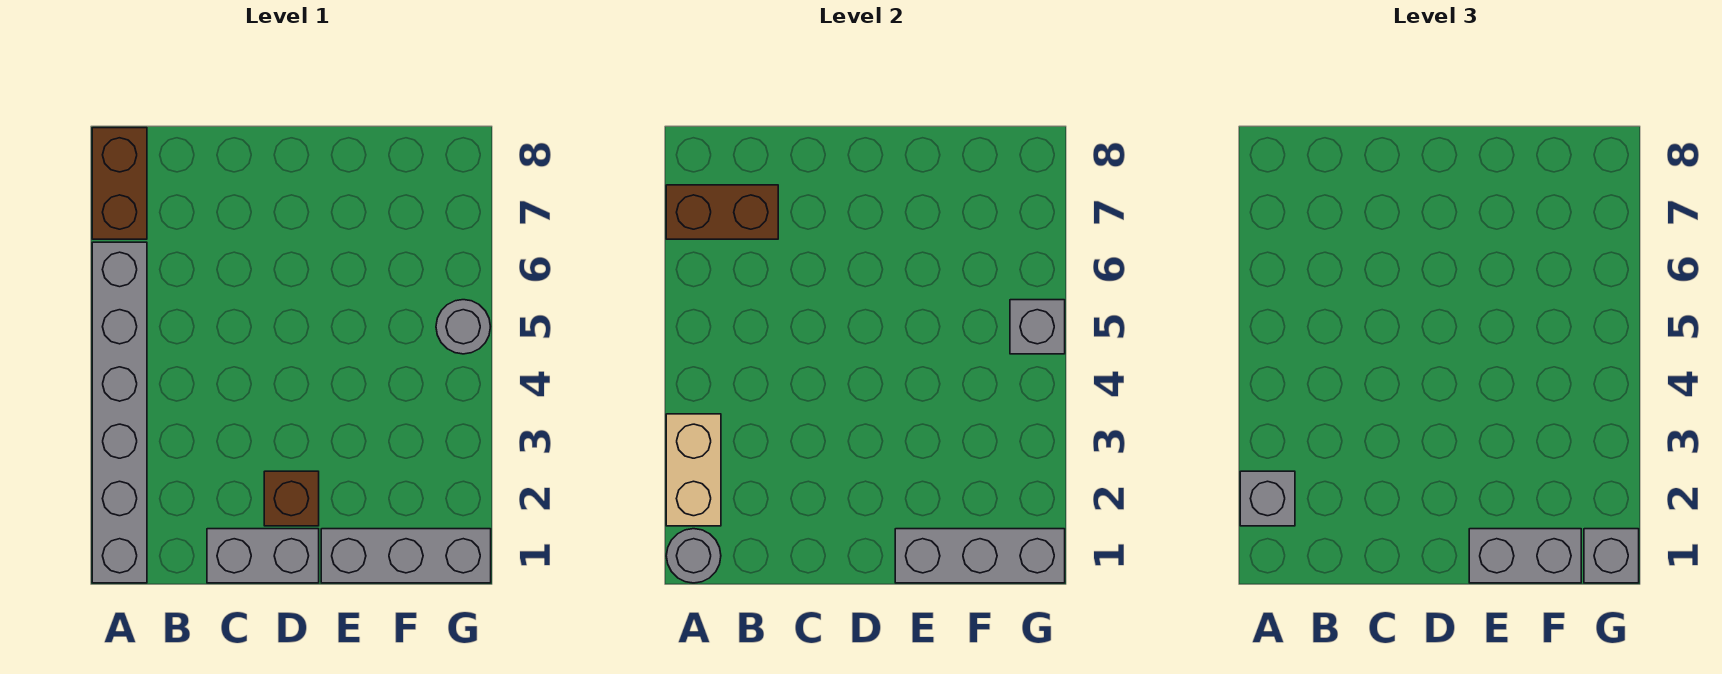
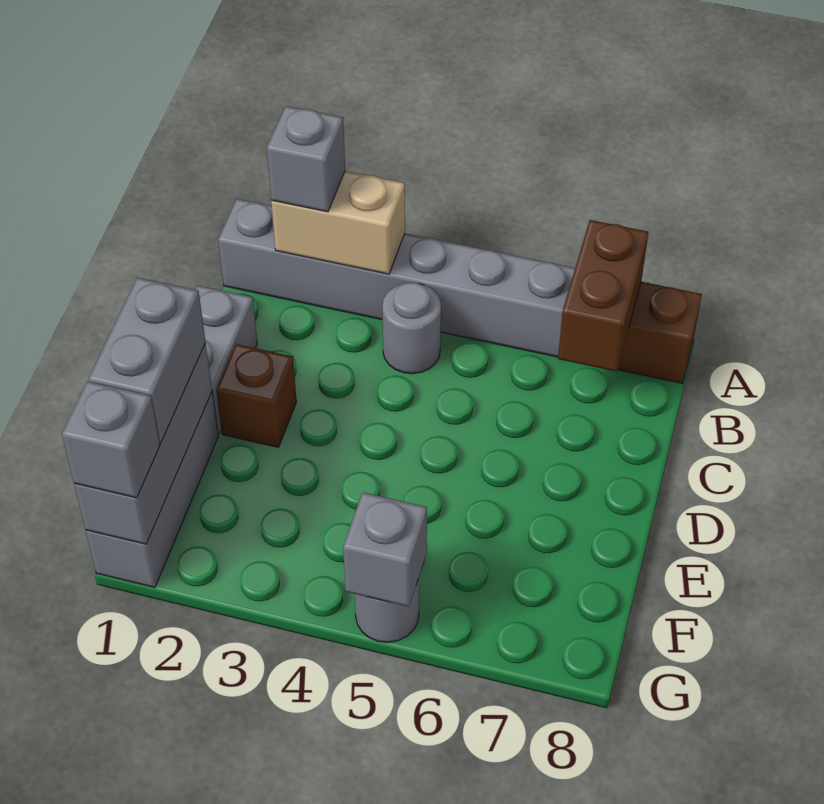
grey round brick A1 level 2 -> grey round brick B4 level 1

